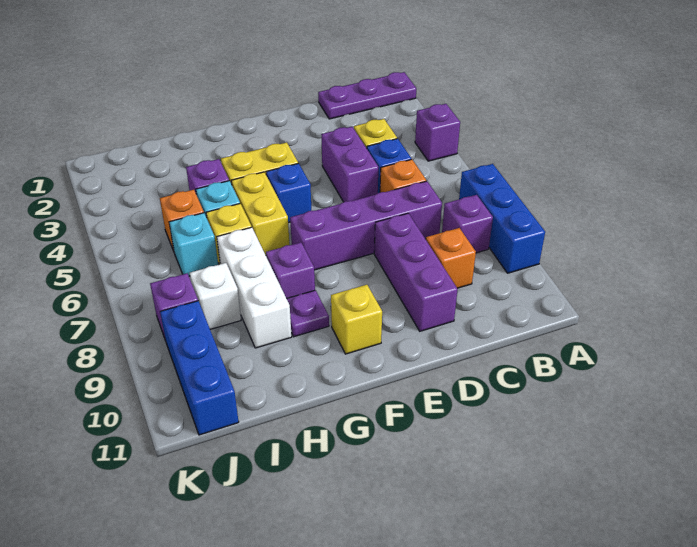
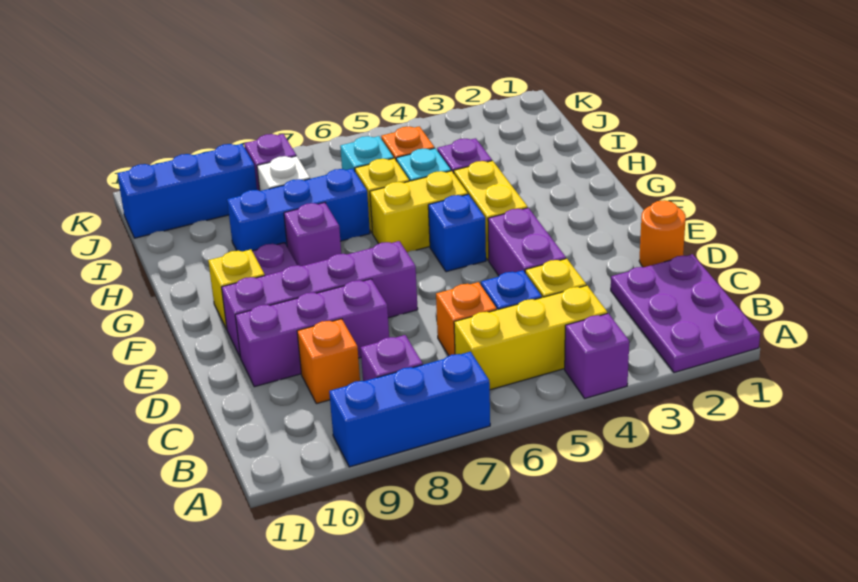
purple plate A1:C1 level 1 -> purple plate A1:C2 level 1
none -> yellow brick B4:B6 level 1
purple brick C7:F7 level 1 -> purple brick E7:E10 level 1
none -> orange round brick D1 level 1
purple brick D4:D5 level 1 -> purple brick D4:E4 level 1
white brick H7:H9 level 1 -> blue brick H7:H9 level 1

